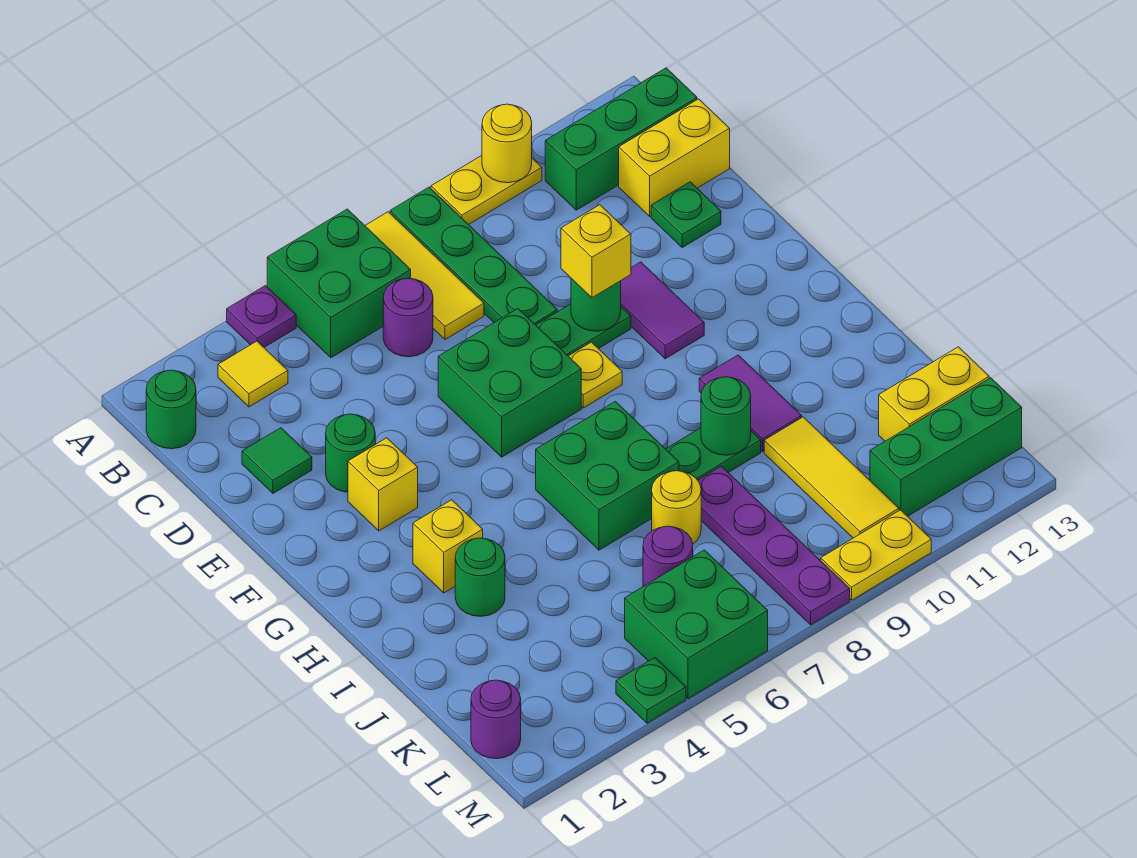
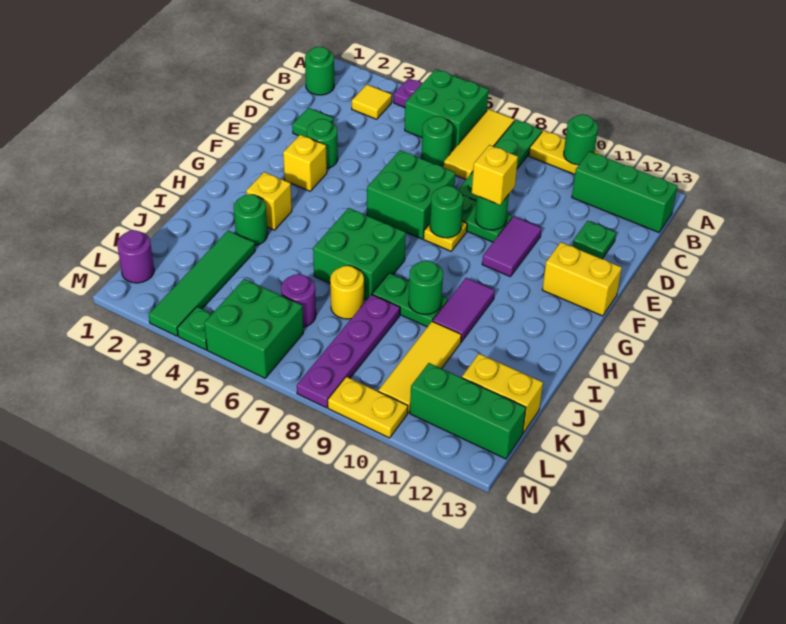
yellow round brick A10 level 2 -> green round brick A10 level 2
purple round brick C6 level 1 -> green round brick C6 level 1
yellow brick C12:C13 level 1 -> yellow brick F12:F13 level 1
none -> green round brick F8 level 2
none -> green tile J3:M3 level 1

